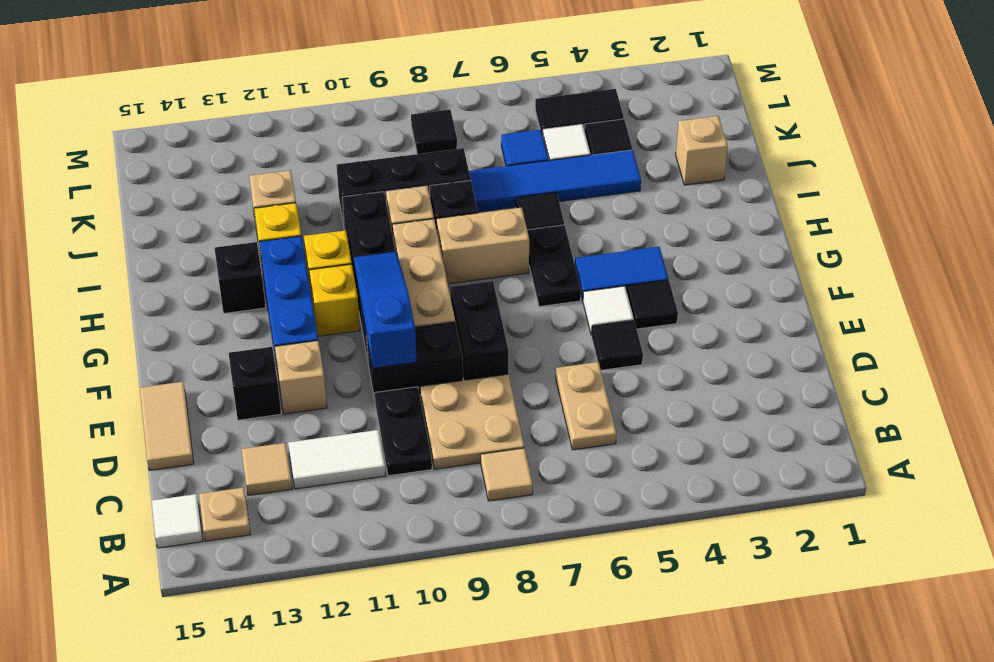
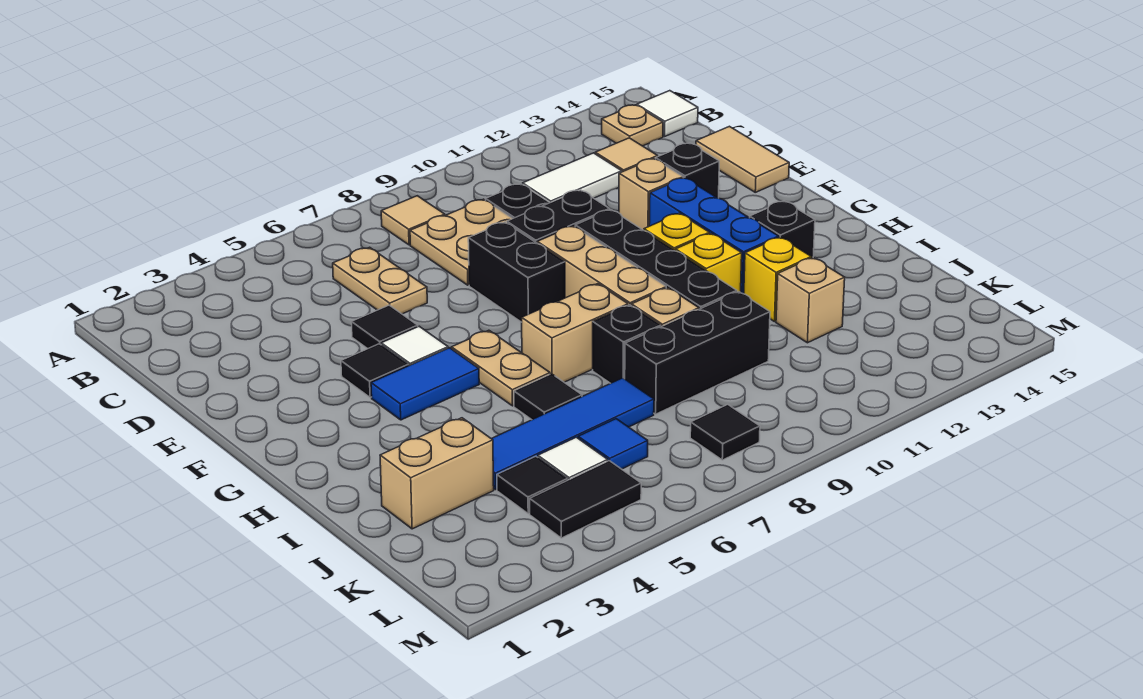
blue slope E10:G10 level 2 top E -> none
black plate G6:H6 level 1 -> tan plate G6:H6 level 1
tan brick J2 level 1 -> tan brick J2:J3 level 1

